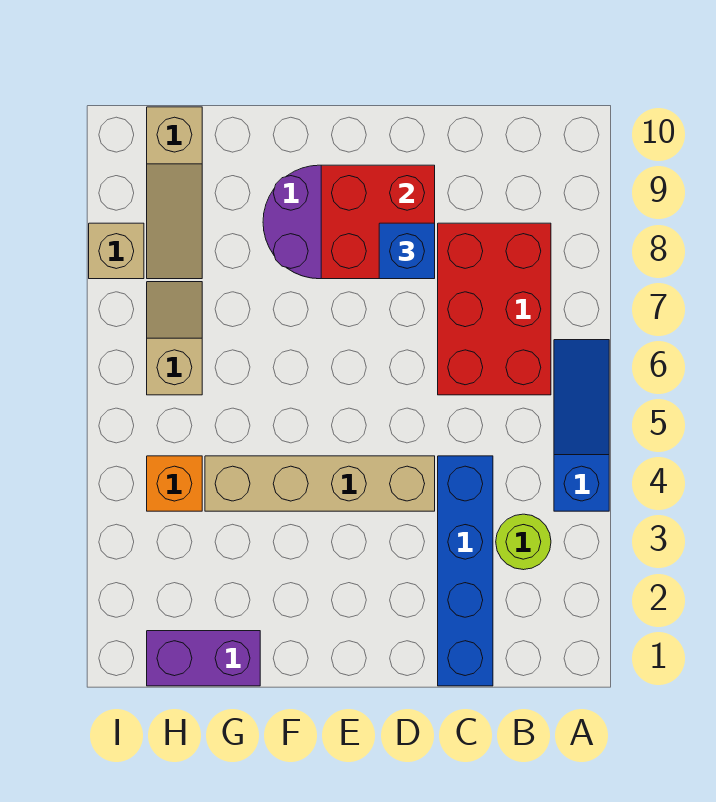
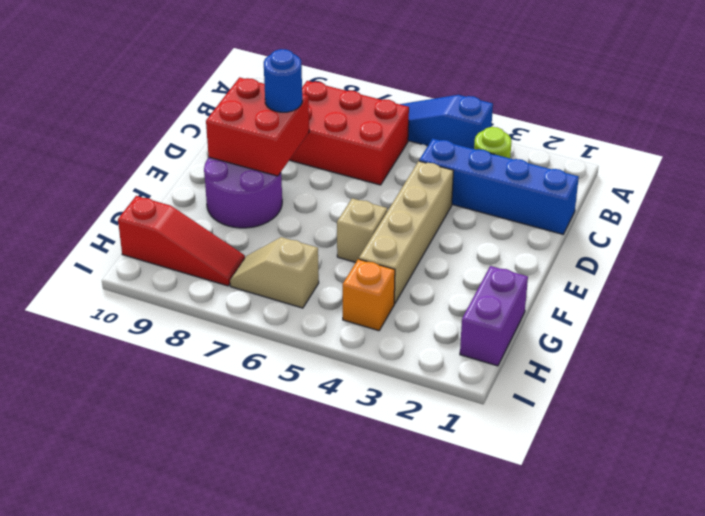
blue brick D8 level 3 -> blue round brick D8 level 3
tan slope H8:H10 level 1 top 10 -> red slope H8:H10 level 1 top 10
tan brick I8 level 1 -> tan brick F5 level 1

